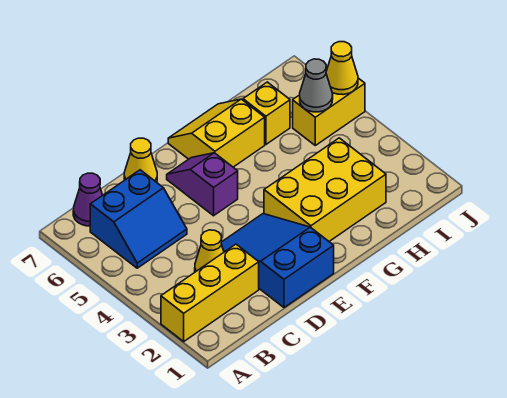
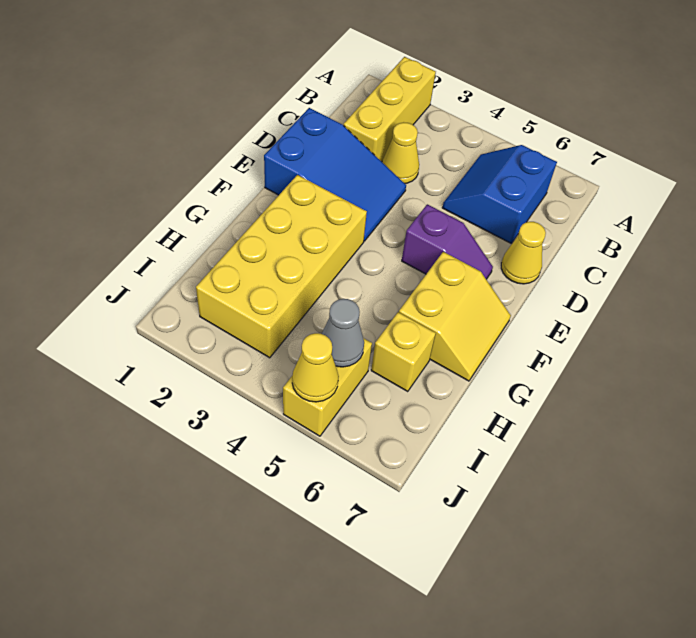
purple cone B7 level 1 -> none
yellow brick F2:H3 level 1 -> yellow brick F2:I3 level 1

